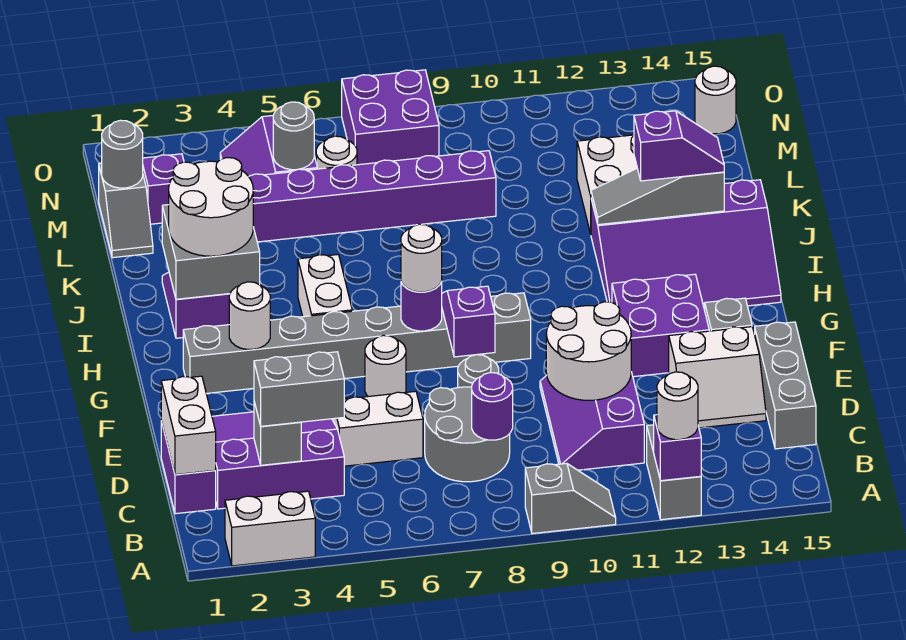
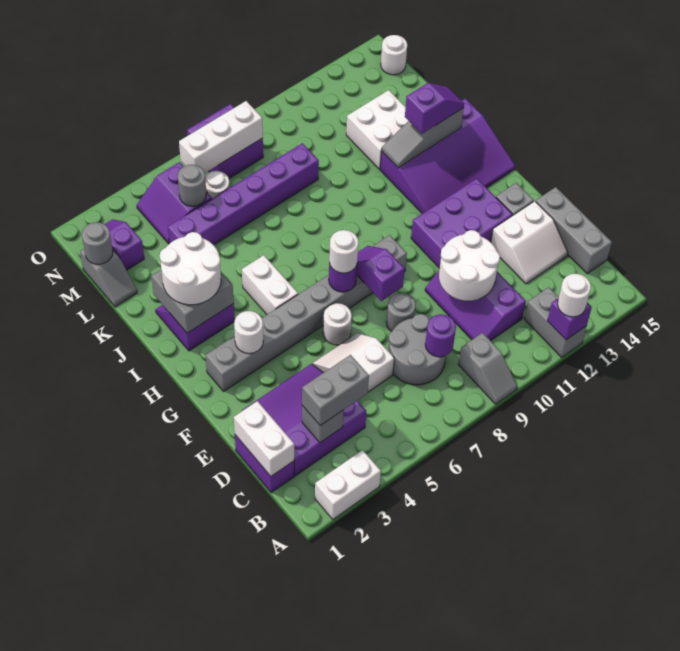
grey slope A9:A10 level 1 top 9 -> grey slope A9:B9 level 1 top B
purple brick F12:G13 level 1 -> purple brick F11:G13 level 1
none -> white brick N6:N8 level 2

